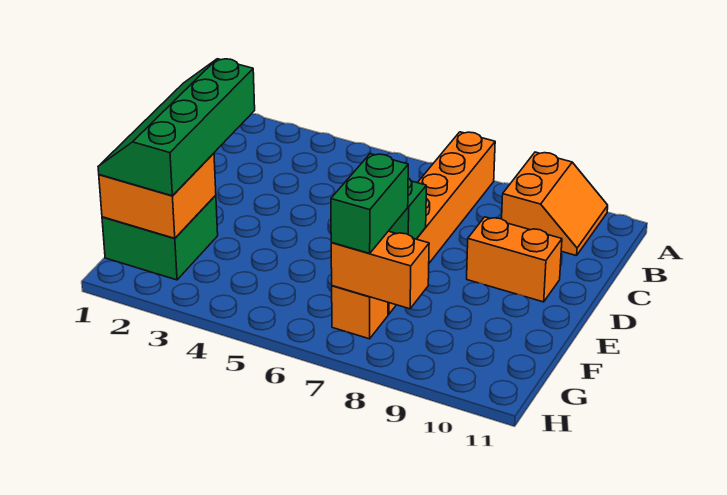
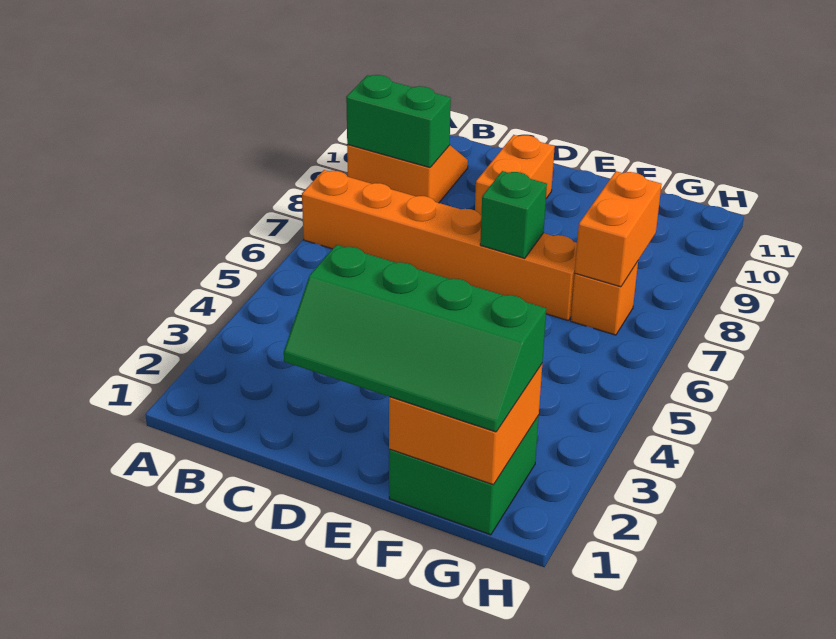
green brick F7:G7 level 3 -> green brick A9:B9 level 2

